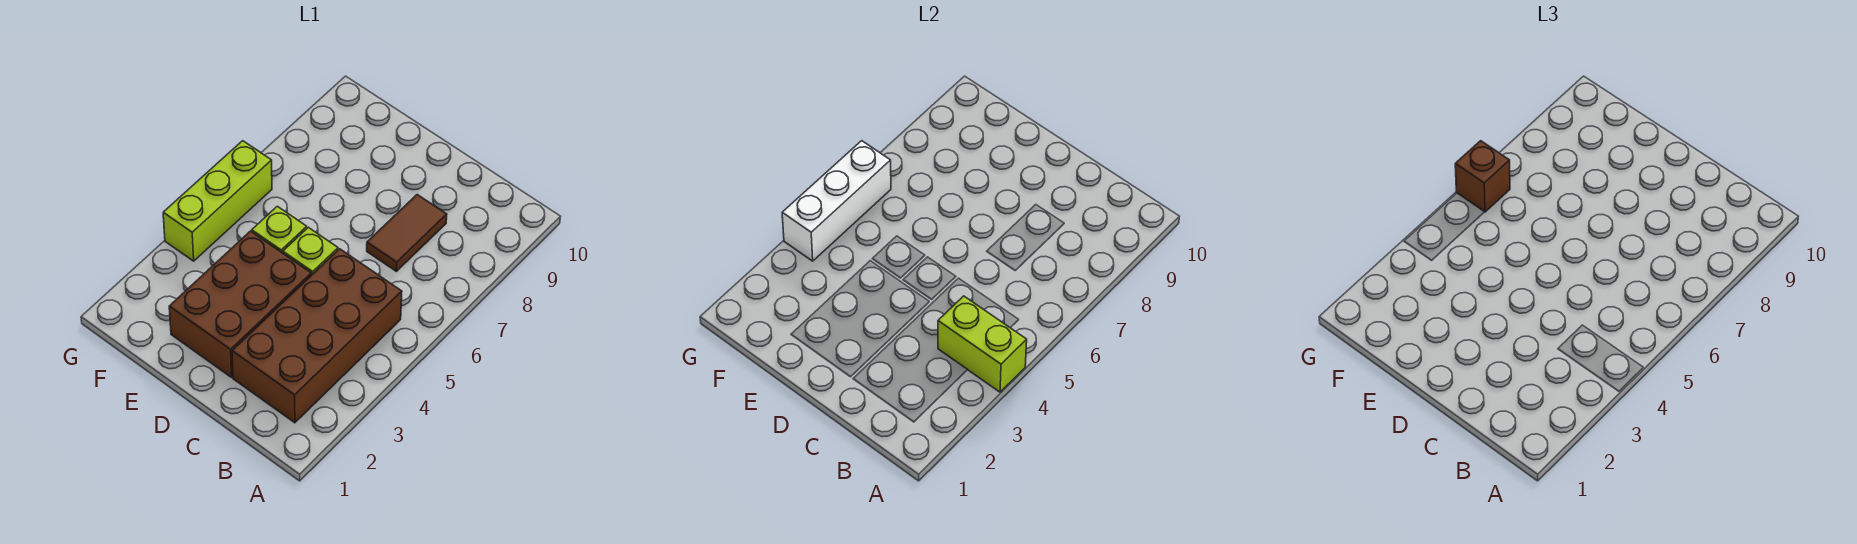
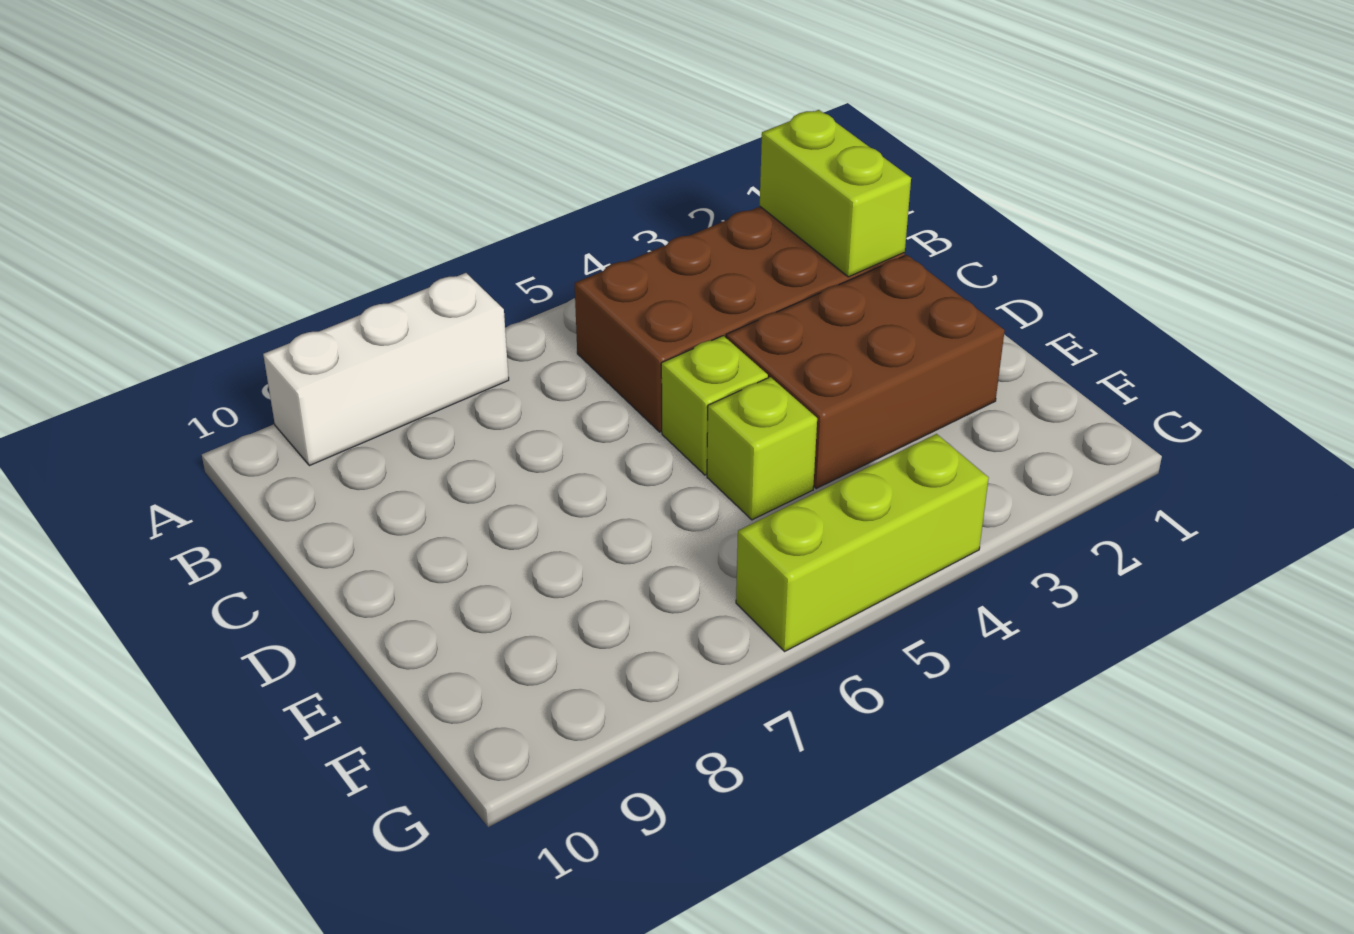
lime brick A4:B4 level 2 -> lime brick B2:C2 level 2
brown tile C7:C8 level 1 -> none
white brick G4:G6 level 2 -> white brick A7:A9 level 1
brown brick G6 level 3 -> none

